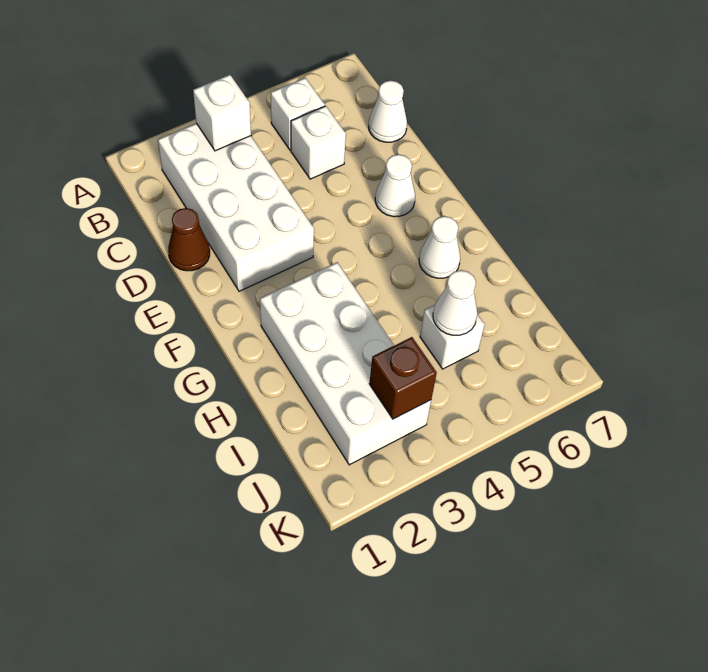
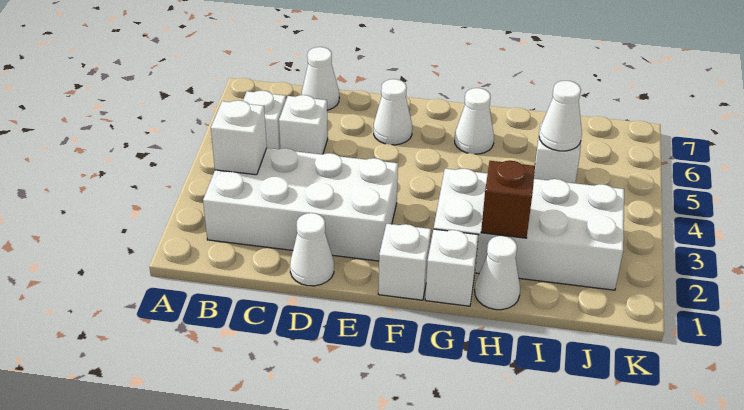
brown cone D1 level 1 -> white cone D1 level 1
none -> white brick F1 level 1
none -> white brick G1 level 1
none -> white cone H1 level 1
brown brick J3 level 2 -> brown brick H2 level 2

